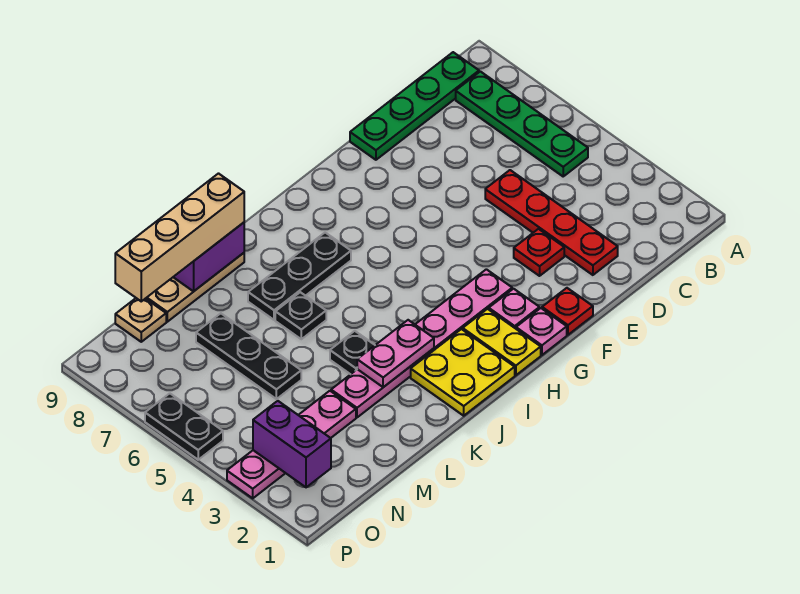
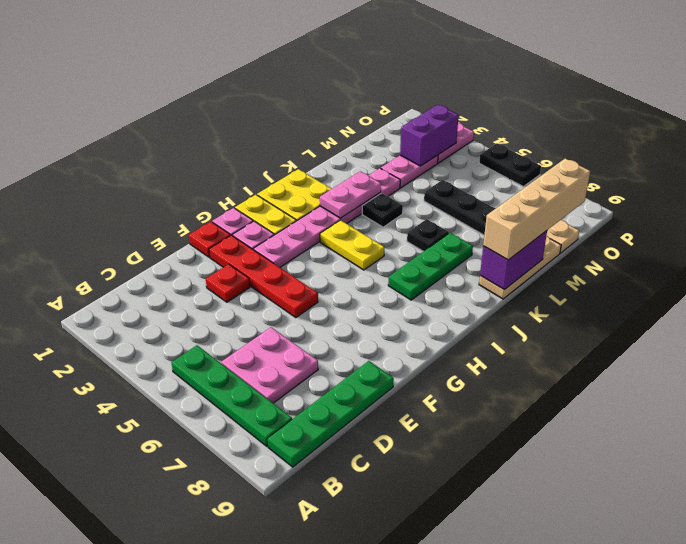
none -> pink plate C6:D7 level 1
red plate D2:D5 level 1 -> red plate F2:F5 level 1
none -> yellow plate I4:I5 level 1
black plate I7:K7 level 1 -> green plate I7:K7 level 1
purple brick O2:O3 level 2 -> purple brick N3:O3 level 2

